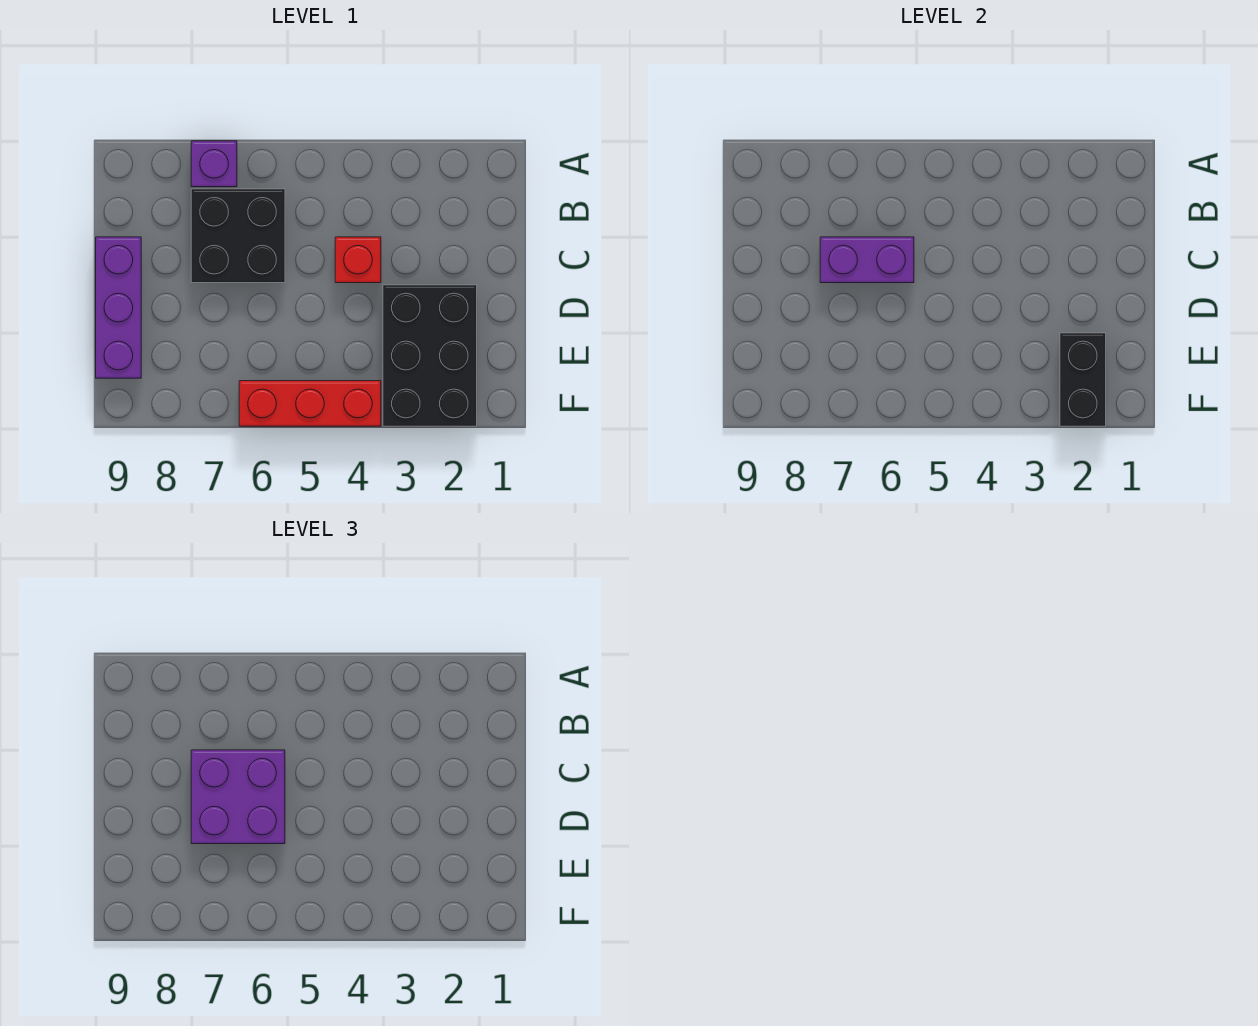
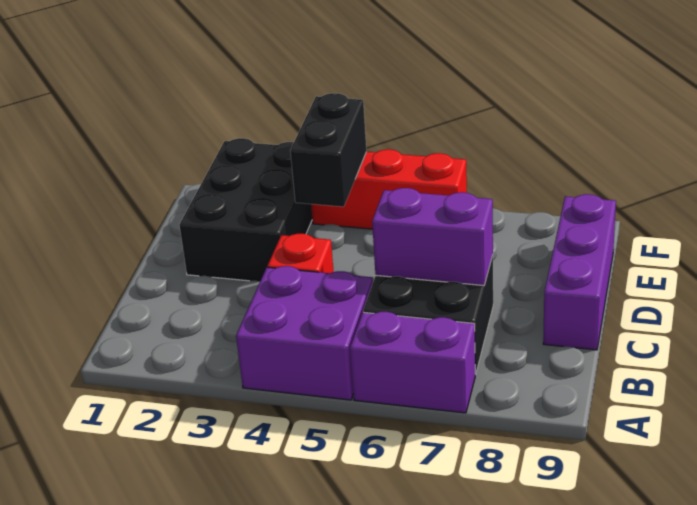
purple brick A7 level 1 -> purple brick A6:A7 level 1
purple brick C6:D7 level 3 -> purple brick A4:B5 level 1
black brick E2:F2 level 2 -> black brick E4:F4 level 2

